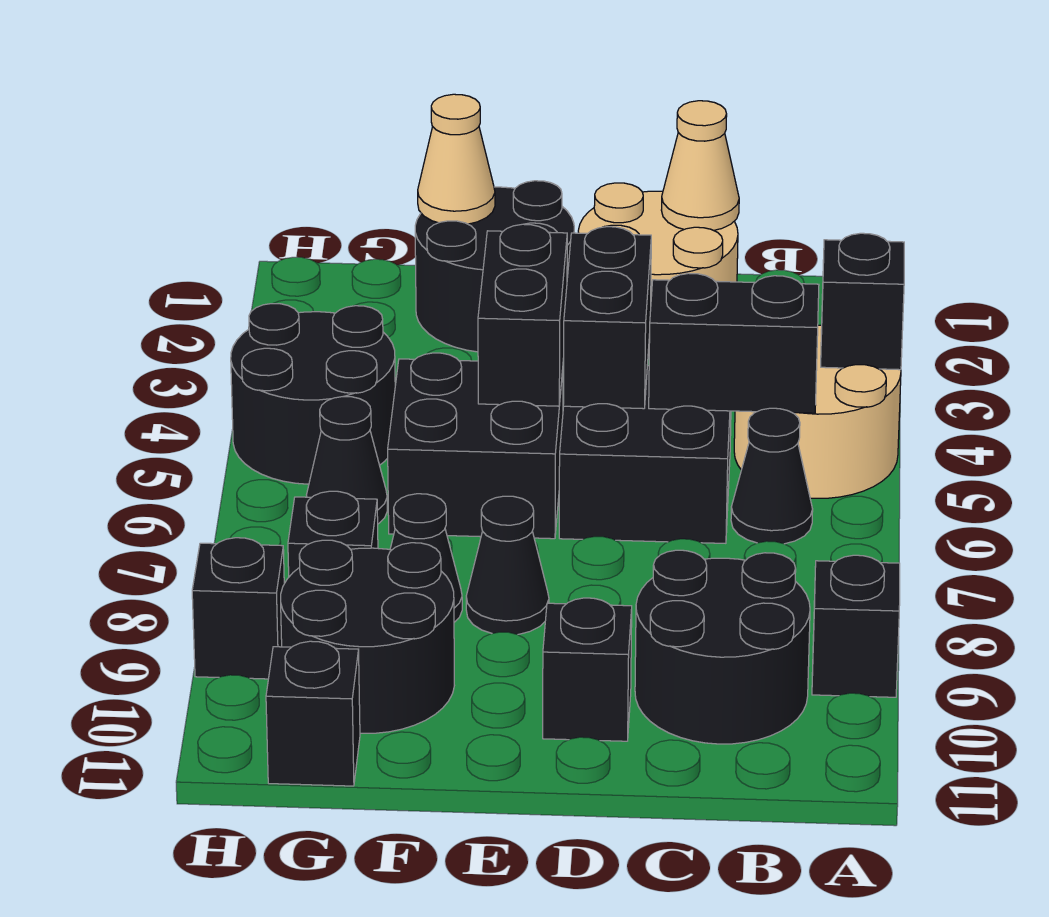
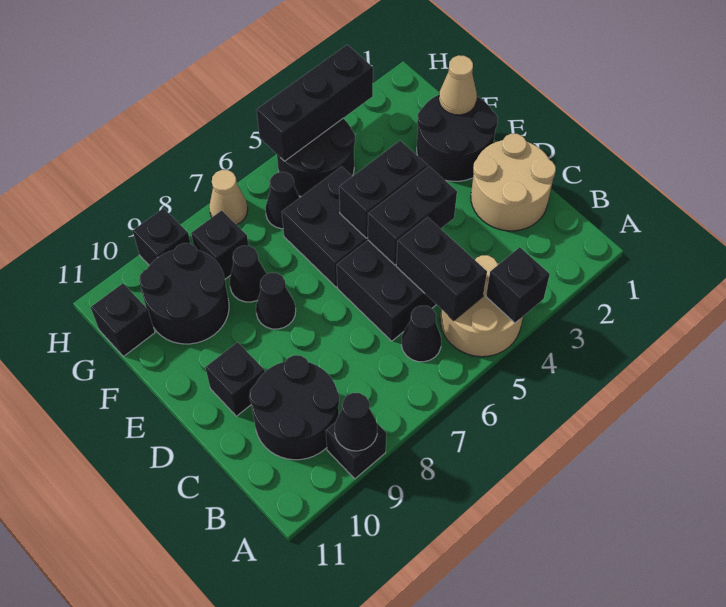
none -> black cone A9 level 2
tan cone C1 level 2 -> tan cone H7 level 1
none -> black brick H3:H5 level 2

